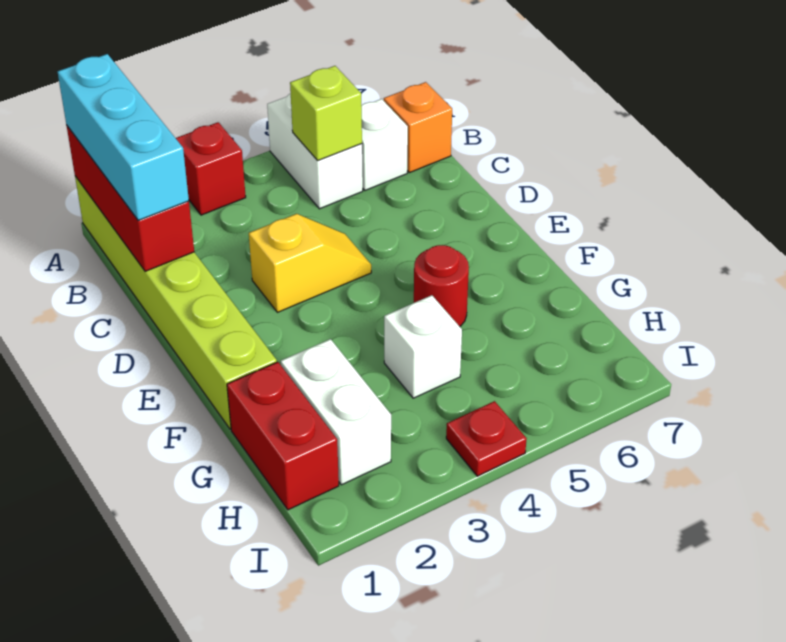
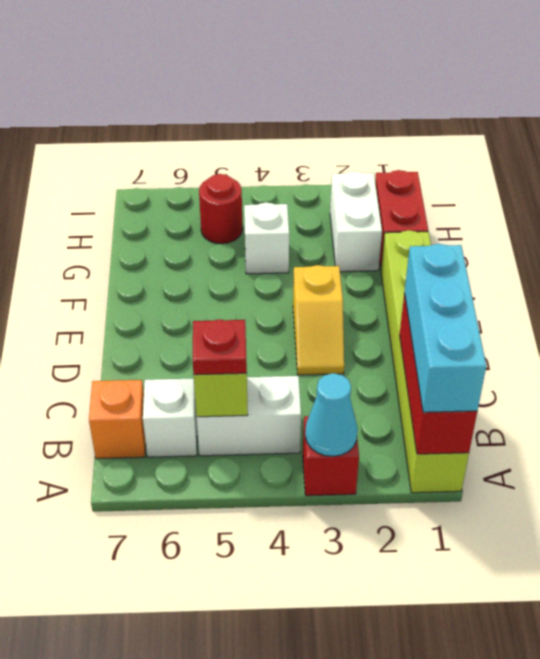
none -> cyan cone A3 level 2
white brick A5:B5 level 1 -> white brick B4:B5 level 1
yellow slope D3:D4 level 1 top 3 -> yellow slope D3:E3 level 1 top E
red round brick F5 level 1 -> red round brick H5 level 1
red plate I4 level 1 -> red plate B5 level 3

